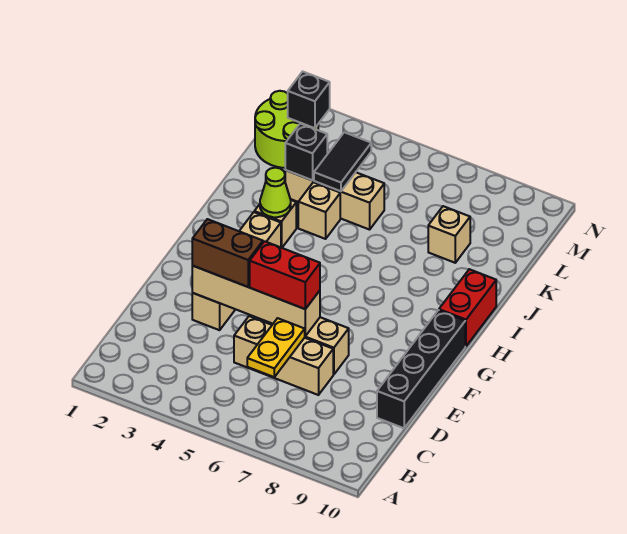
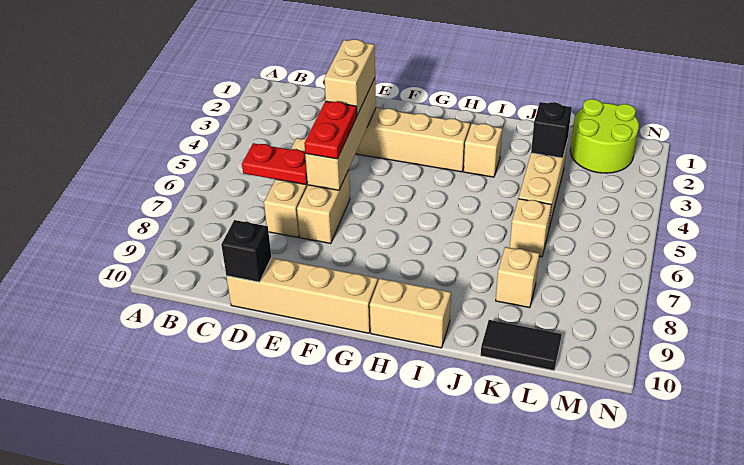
yellow plate C6:D6 level 2 -> red plate C6:D6 level 2
black brick D10:G10 level 1 -> tan brick D10:G10 level 1
brown brick E3:E4 level 3 -> tan brick E3:E4 level 3
red brick E5:E6 level 3 -> red plate E5:E6 level 3
red brick H10:I10 level 1 -> tan brick H10:I10 level 1
lime cone I3 level 2 -> none
tan brick J4 level 1 -> tan brick K6 level 1
black tile K4:L4 level 2 -> black tile K10:L10 level 1
black brick M2 level 2 -> black brick D10 level 2

